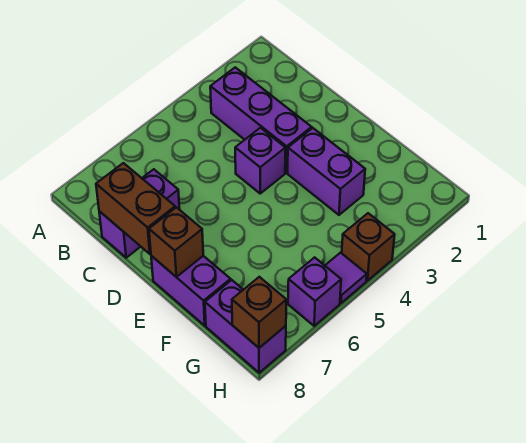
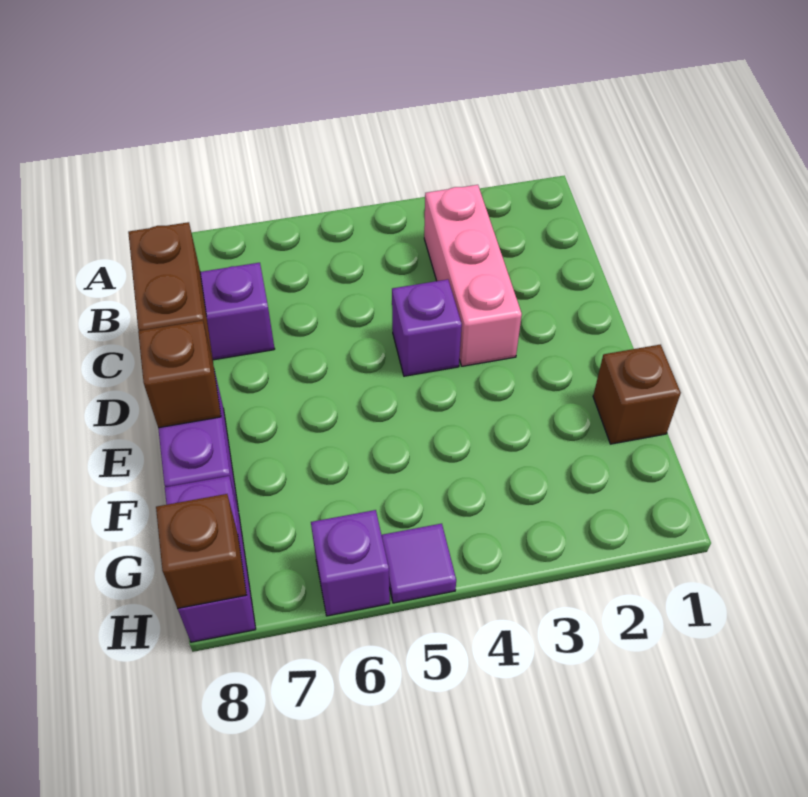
purple brick B3:D3 level 1 -> pink brick B3:D3 level 1
purple brick E3:F3 level 1 -> none
brown brick H4 level 1 -> brown brick F1 level 1

